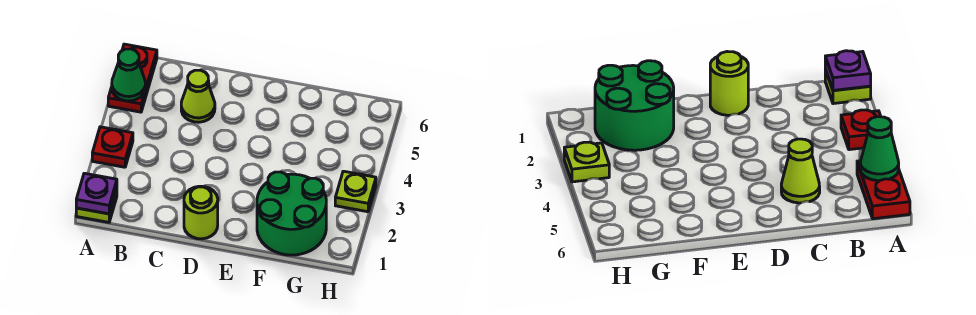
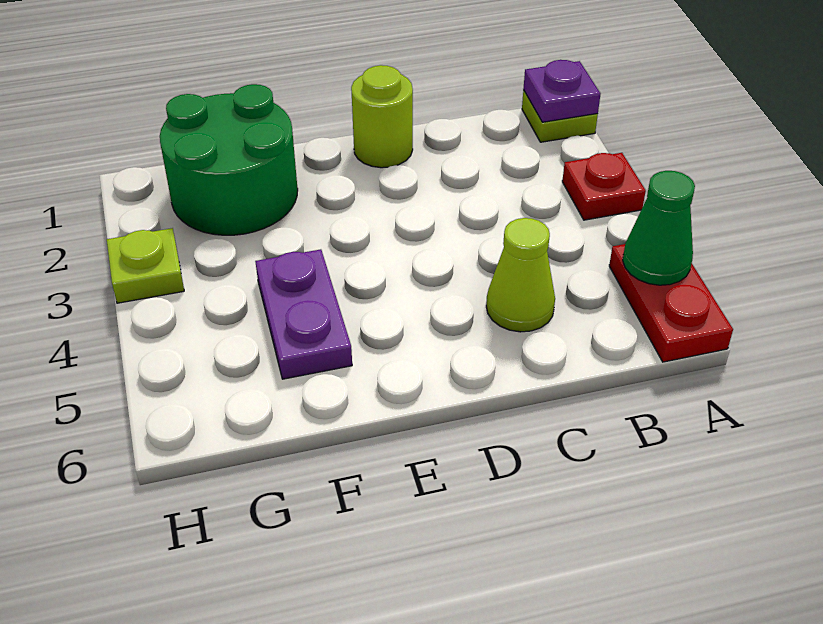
none -> purple plate F4:F5 level 1

